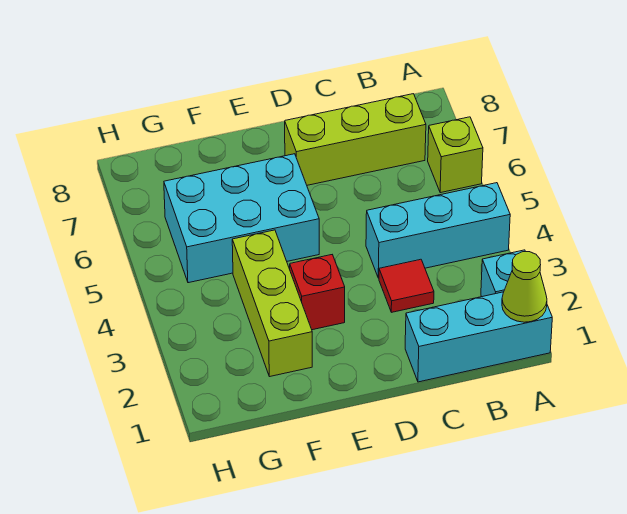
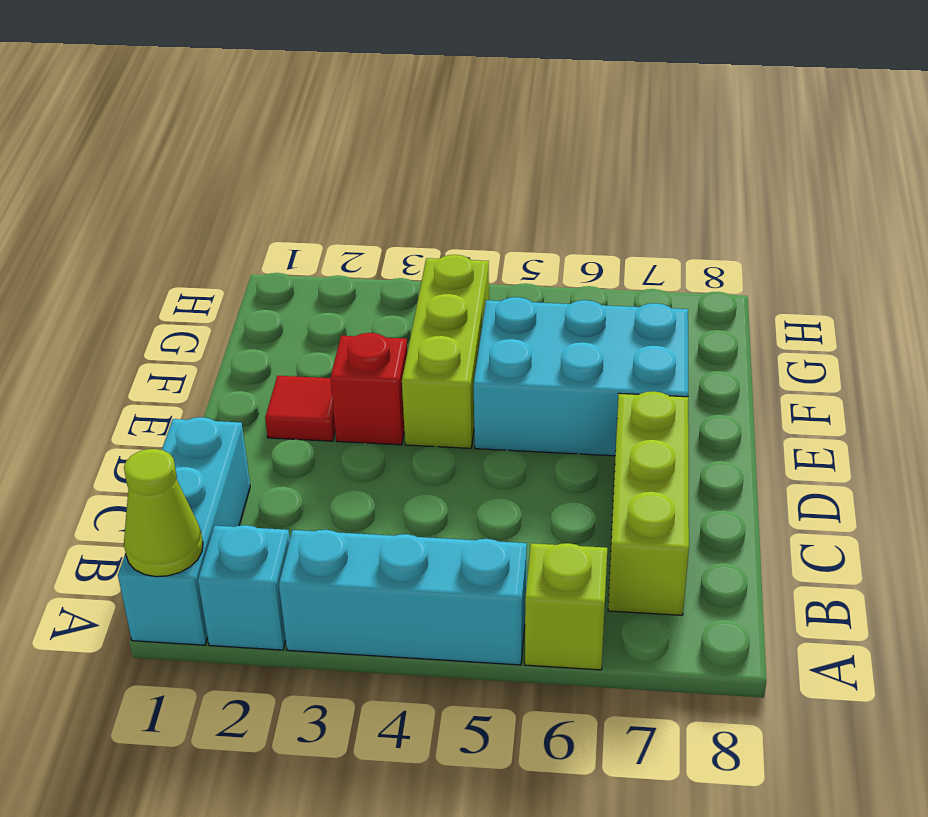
cyan brick A4:C4 level 1 -> cyan brick A3:A5 level 1
red tile C3 level 1 -> red tile E2 level 1
cyan brick E5:G6 level 1 -> cyan brick E5:F7 level 1
lime brick F2:F4 level 1 -> lime brick E4:G4 level 1

